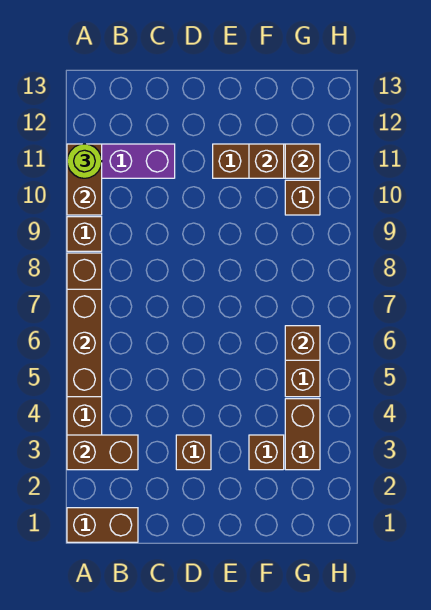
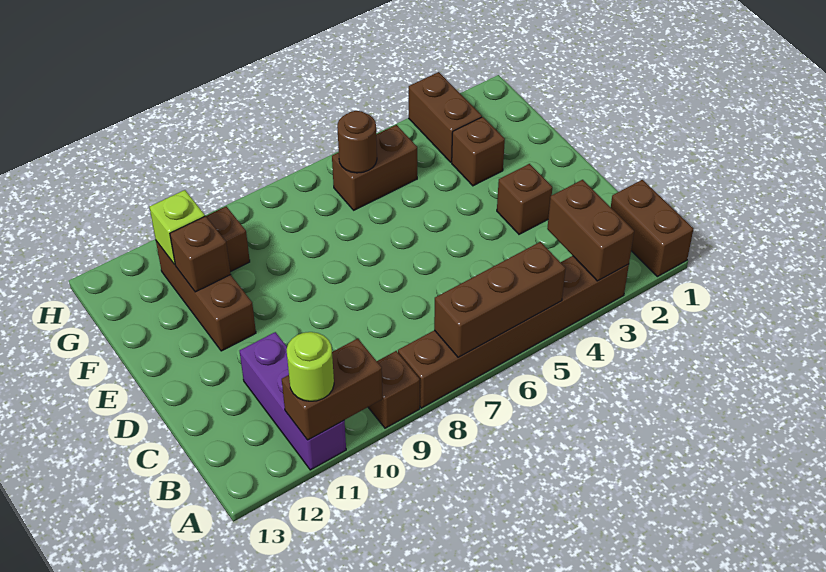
brown brick G3:G4 level 1 -> brown brick G3:H3 level 1
brown brick G6 level 2 -> brown round brick G6 level 2
brown brick G11 level 2 -> lime brick G11 level 2

